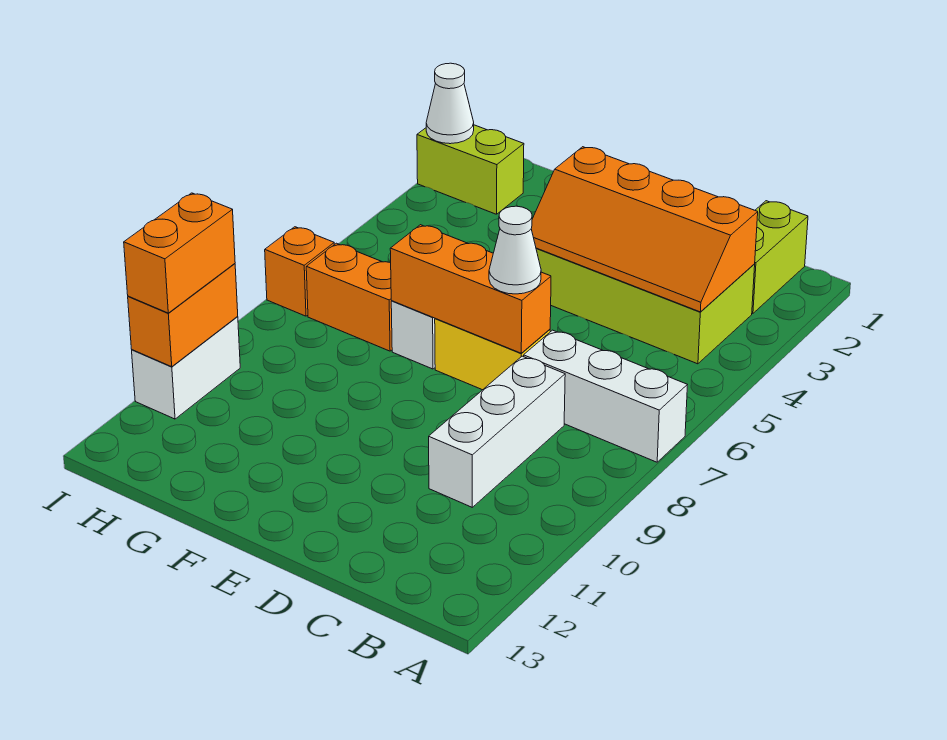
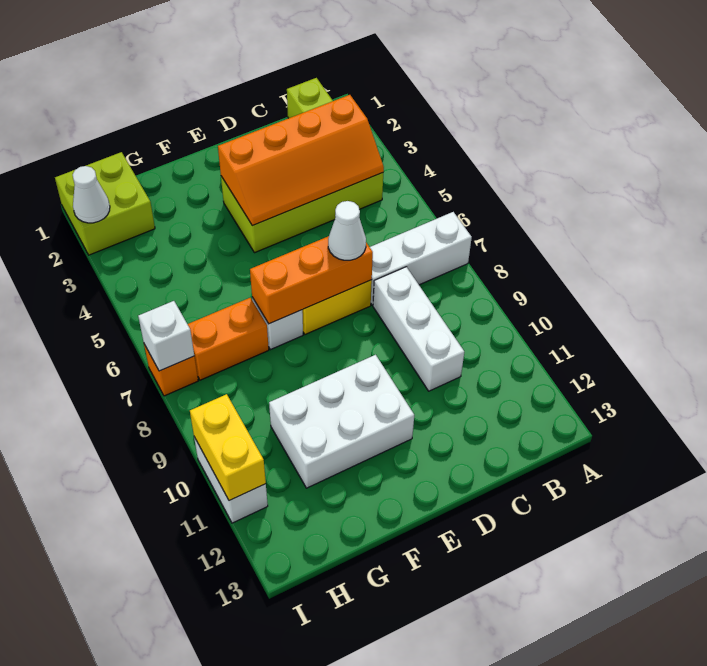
none -> white brick E10:G11 level 1
lime brick H2:I2 level 1 -> lime brick H1:I2 level 1
none -> white brick I7 level 2
orange brick I10:I11 level 2 -> yellow brick I10:I11 level 2
orange brick I10:I11 level 3 -> none

